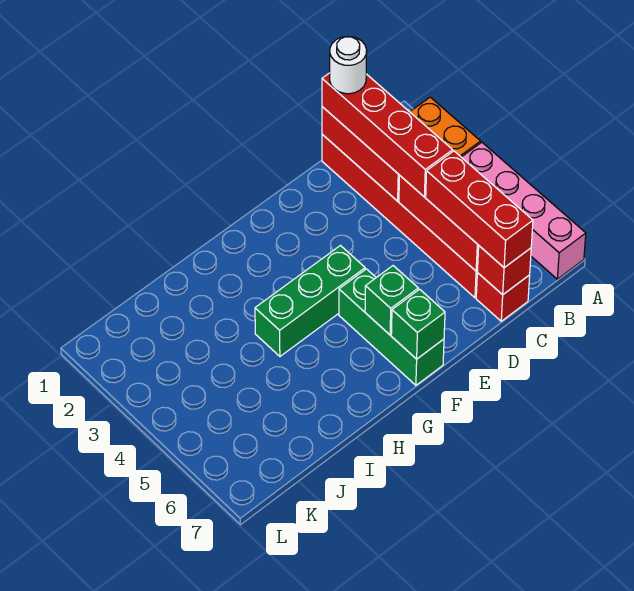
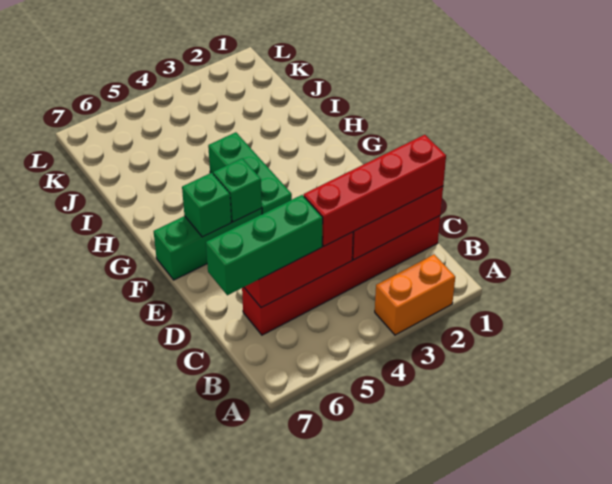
pink brick A4:A7 level 1 -> none
white round brick C1 level 4 -> none
red brick C5:C7 level 3 -> green brick C5:C7 level 3
red brick C7 level 1 -> none
red brick C7 level 2 -> none
green brick F7 level 2 -> green brick F5 level 2

